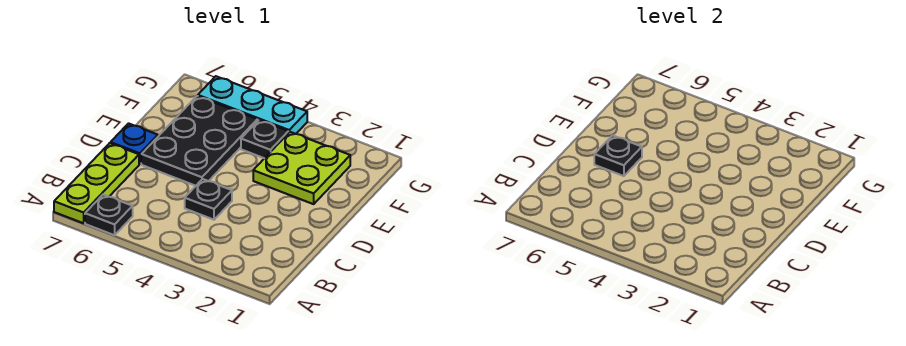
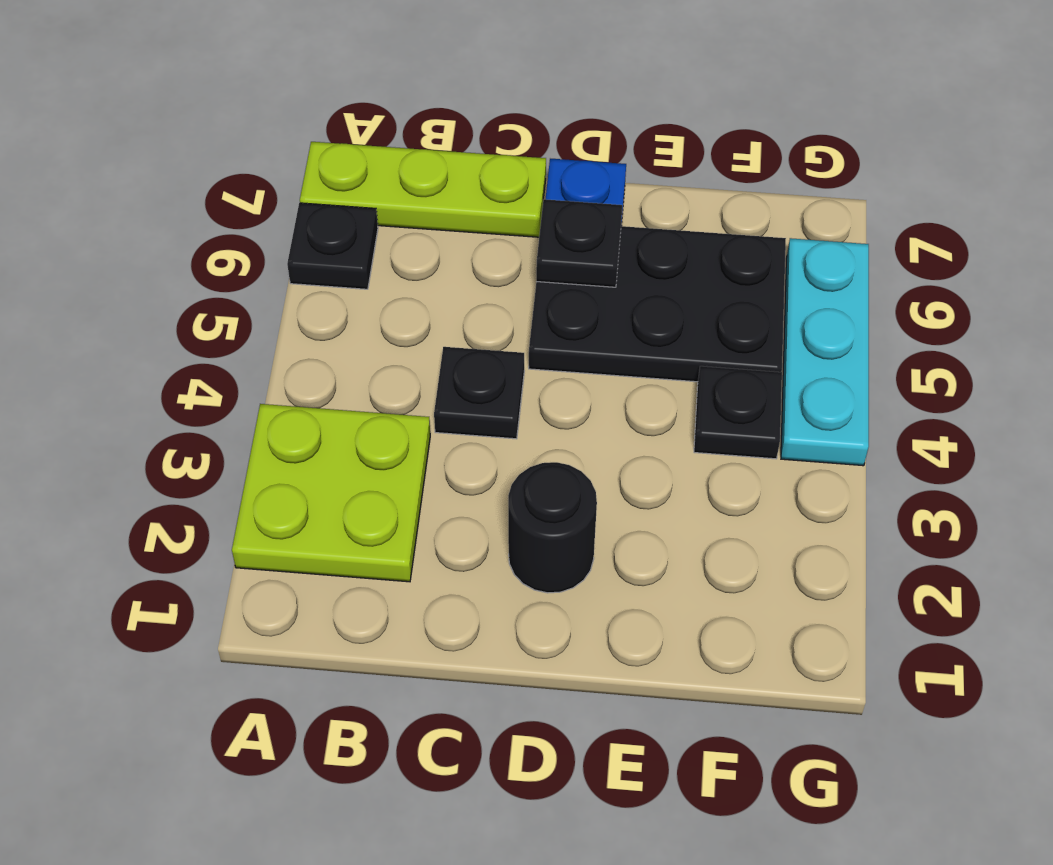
none -> black round brick D2 level 1
lime plate E2:F3 level 1 -> lime plate A2:B3 level 1

